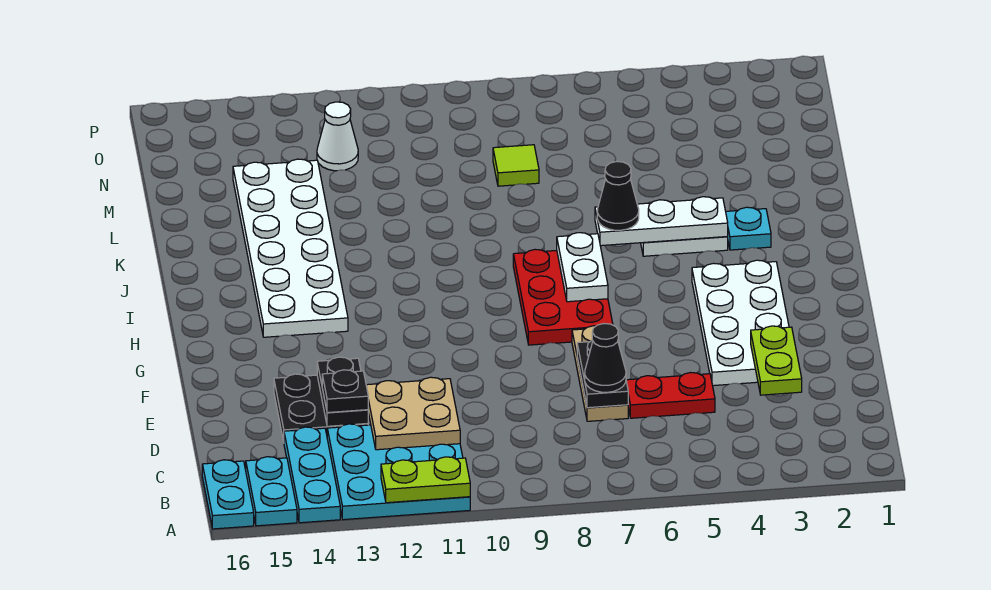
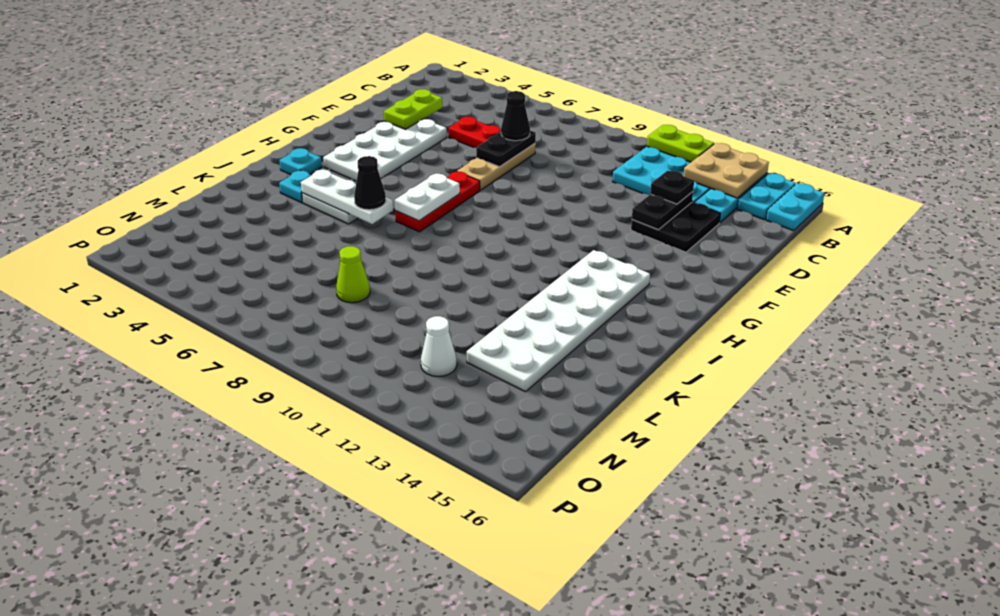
tan plate C11:D12 level 2 -> tan plate A13:B14 level 2
red plate G7:I8 level 1 -> red plate G7:I7 level 1
none -> cyan plate I2 level 1
lime tile M8 level 1 -> lime cone M8 level 1

